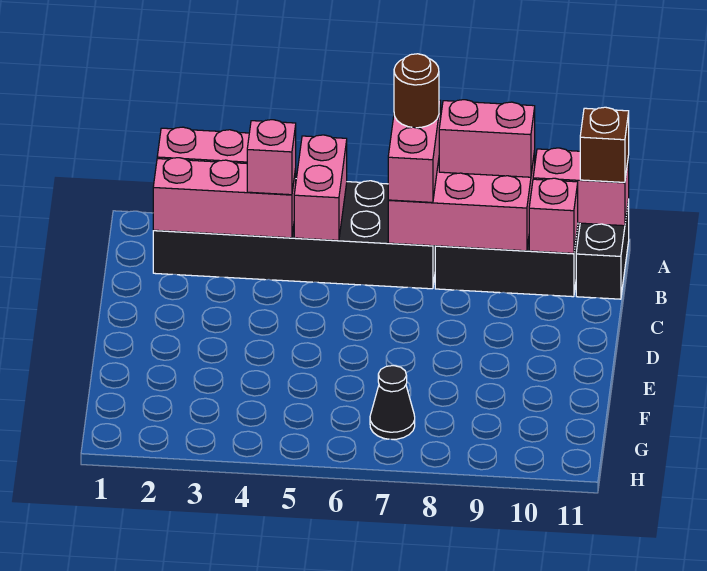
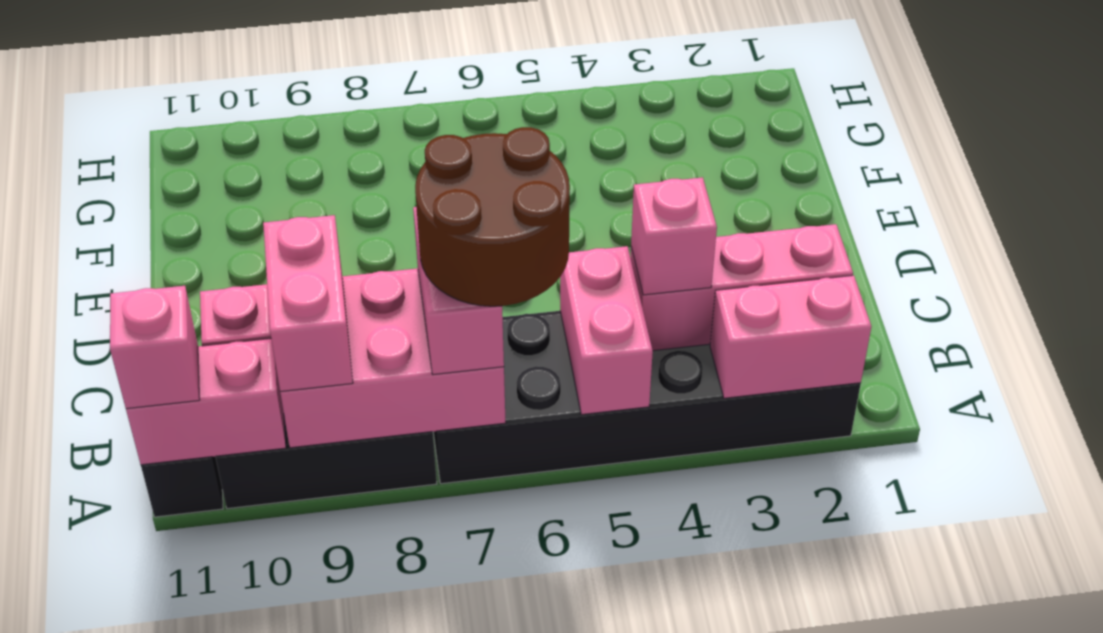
brown round brick A7 level 4 -> brown round brick A6:B7 level 4
pink brick A8:A9 level 3 -> pink brick A9:B9 level 3
brown brick A11 level 3 -> pink brick A11 level 3
black cone G7 level 1 -> none

